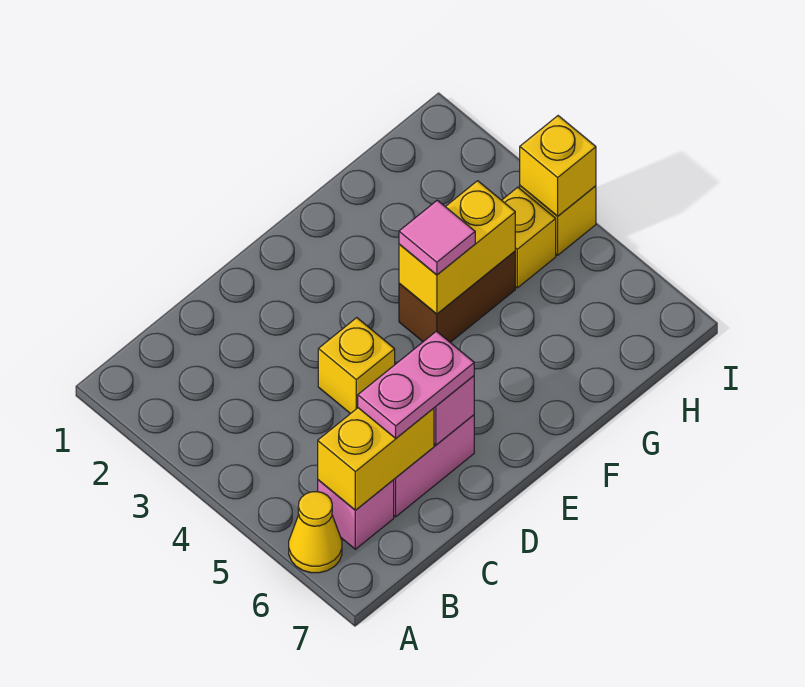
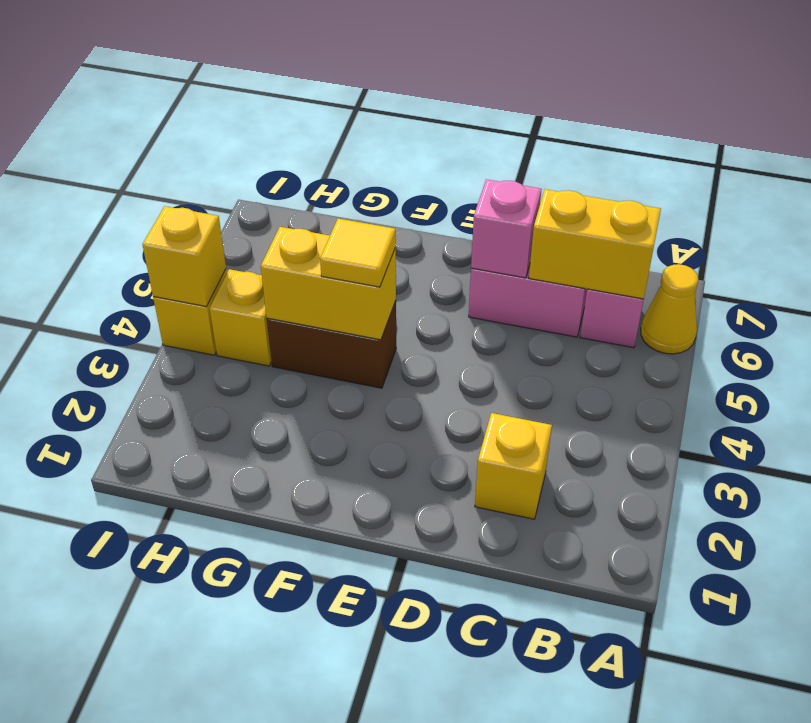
pink plate C6:D6 level 3 -> none
yellow brick D4 level 1 -> yellow brick C2 level 1
pink tile F4 level 3 -> yellow tile F4 level 3

